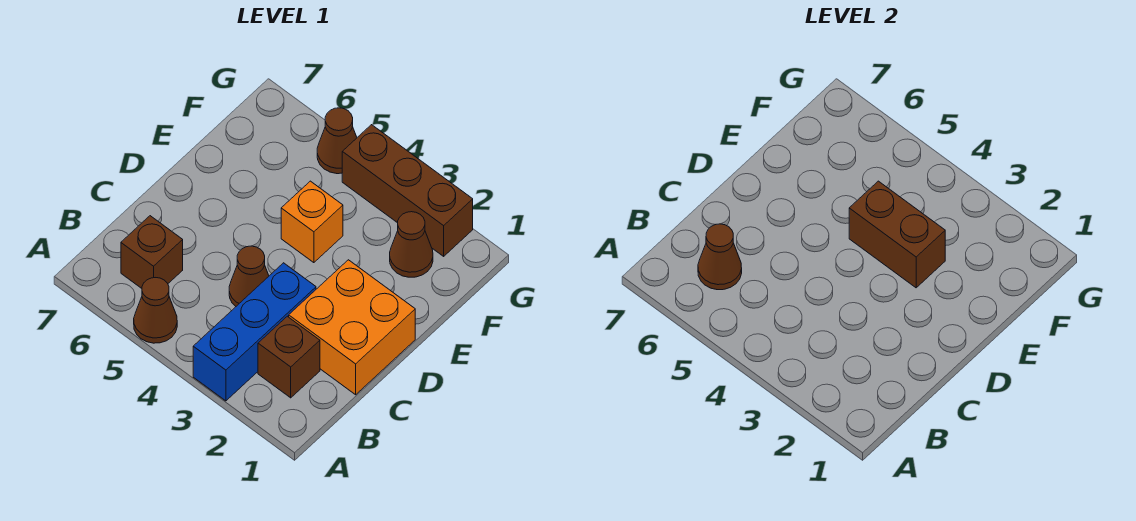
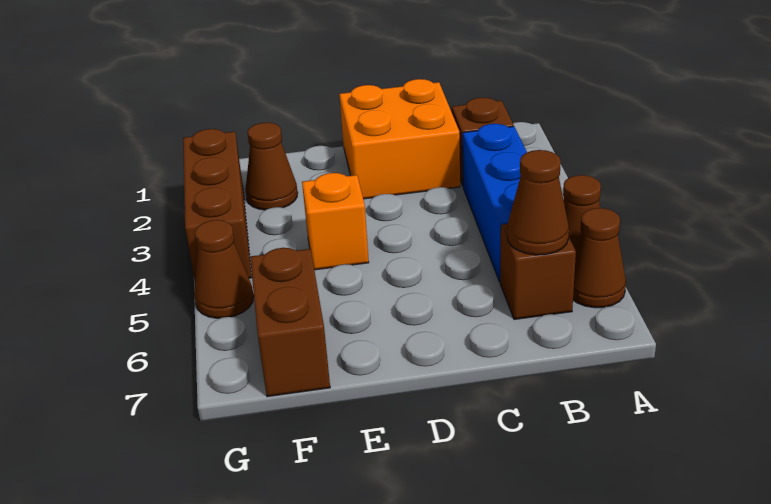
blue brick A3:C3 level 1 -> blue brick B3:B5 level 1
brown cone C4 level 1 -> brown cone A6 level 1
brown brick E3:E4 level 2 -> brown brick F6:F7 level 1

